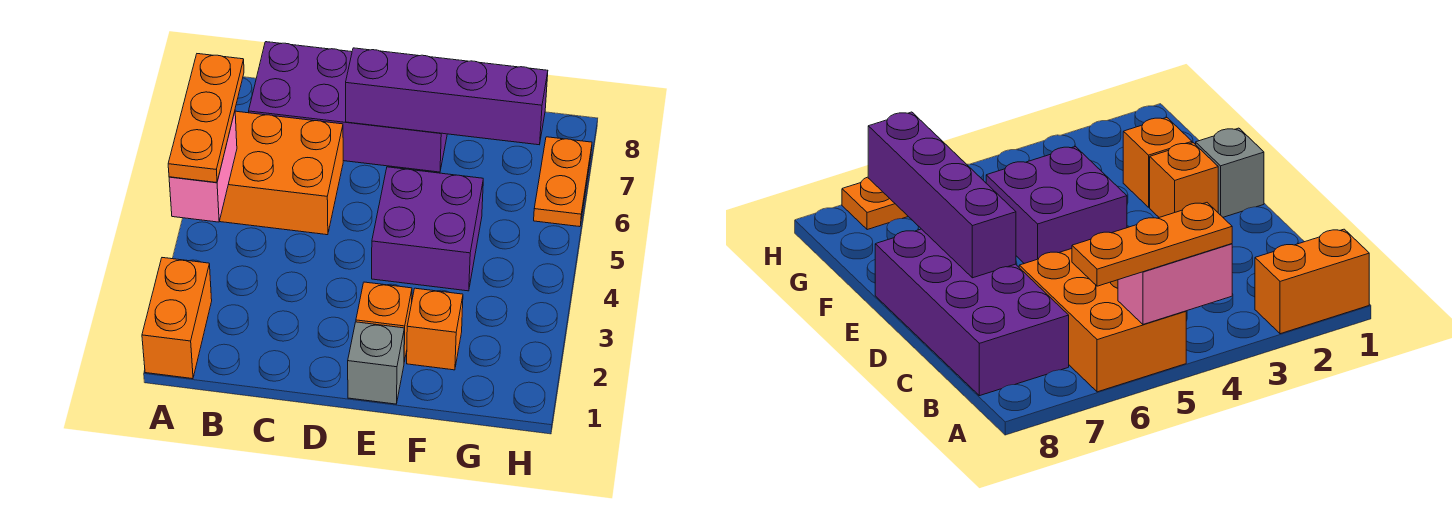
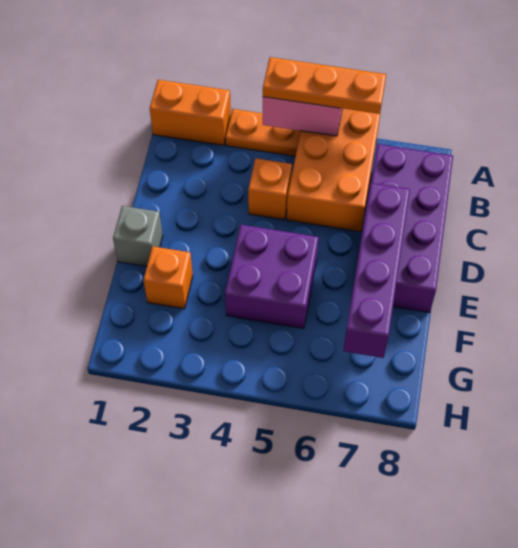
orange brick E2 level 1 -> orange brick C4 level 1
orange plate H6:H7 level 1 -> orange plate A3:A4 level 1

